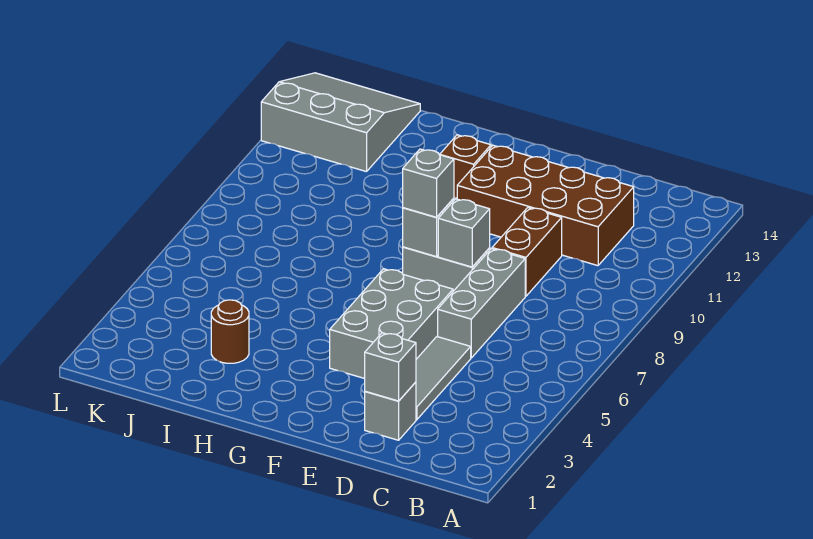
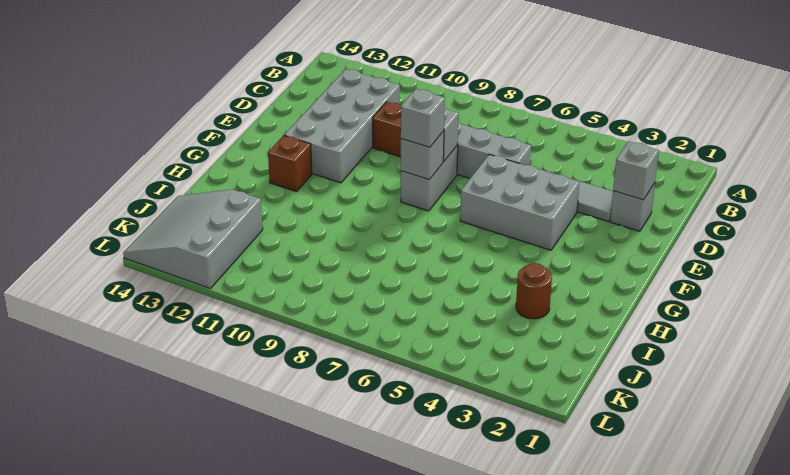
brown brick C11:F12 level 1 -> grey brick C11:F12 level 1

